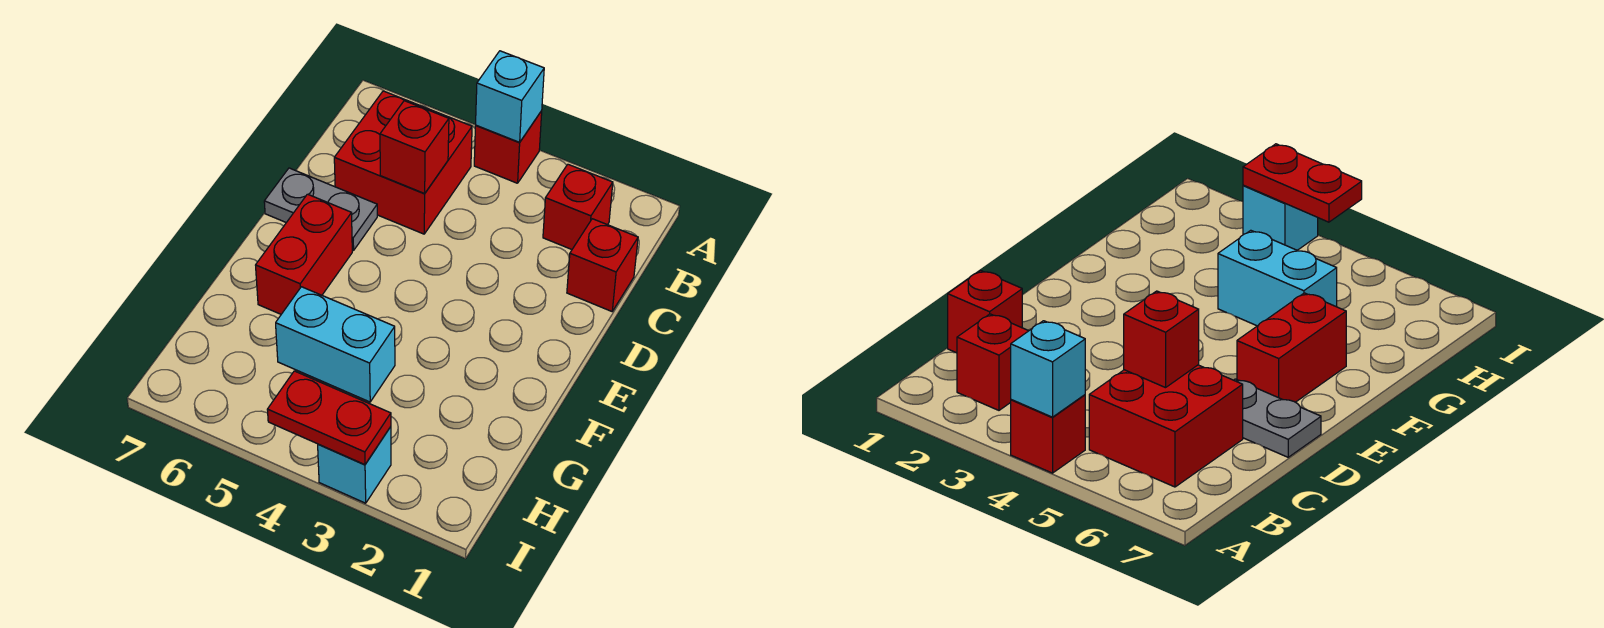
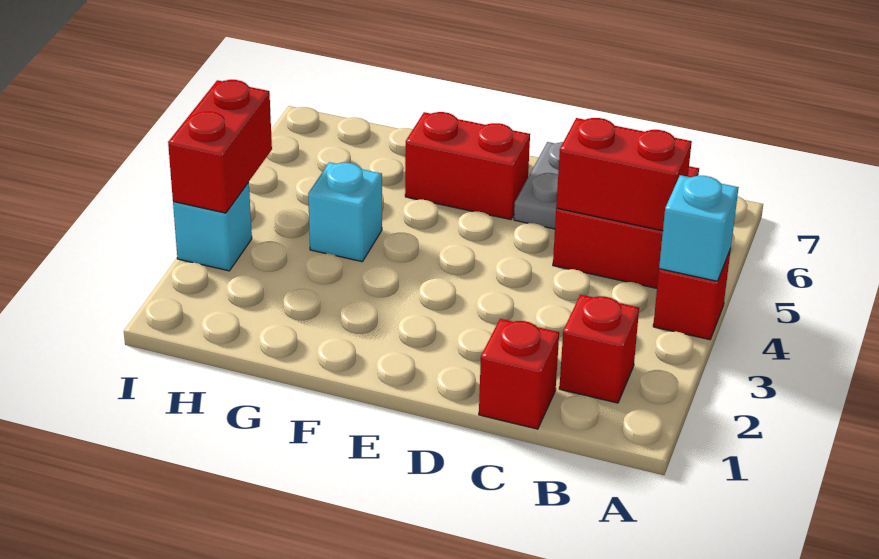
red brick C5 level 2 -> red brick B5:C5 level 2
cyan brick G4:G5 level 1 -> cyan brick G4 level 1
red plate I3:I4 level 2 -> red brick I3:I4 level 2

